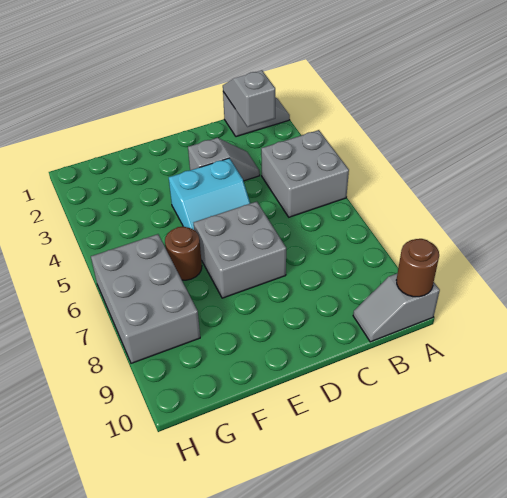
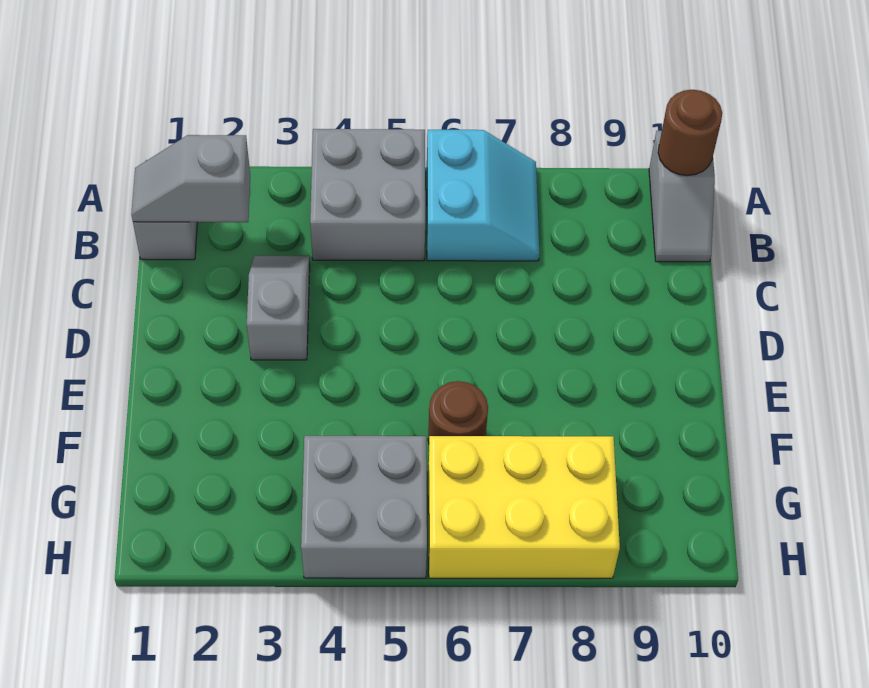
cyan slope D4:E5 level 1 top 4 -> cyan slope A6:B7 level 1 top 6
grey brick D6:E7 level 1 -> grey brick G4:H5 level 1
grey brick G6:H8 level 1 -> yellow brick G6:H8 level 1

